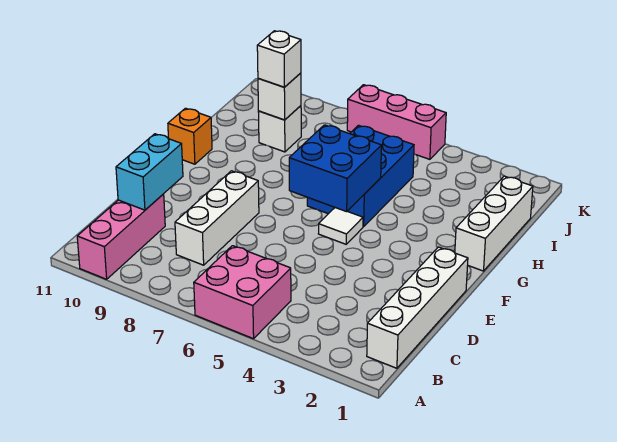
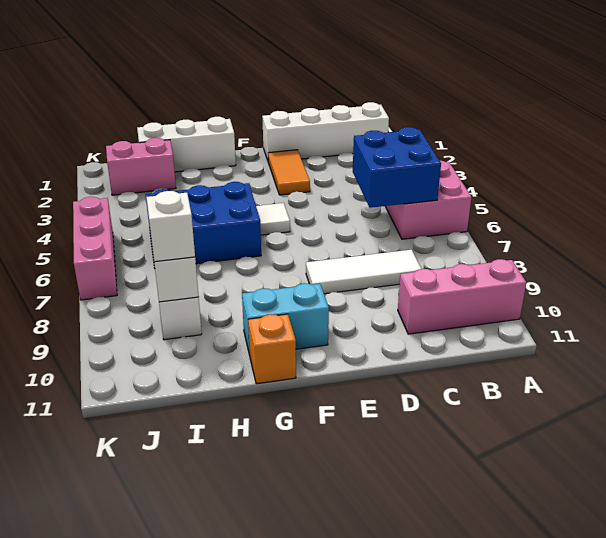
white brick C8:E8 level 1 -> white tile C8:E8 level 1
cyan brick C10:D10 level 2 -> cyan brick F10:G10 level 1
none -> orange tile E2:E3 level 1
blue brick F5:G6 level 2 -> blue brick B5:C6 level 2
none -> pink brick I2:J2 level 1

